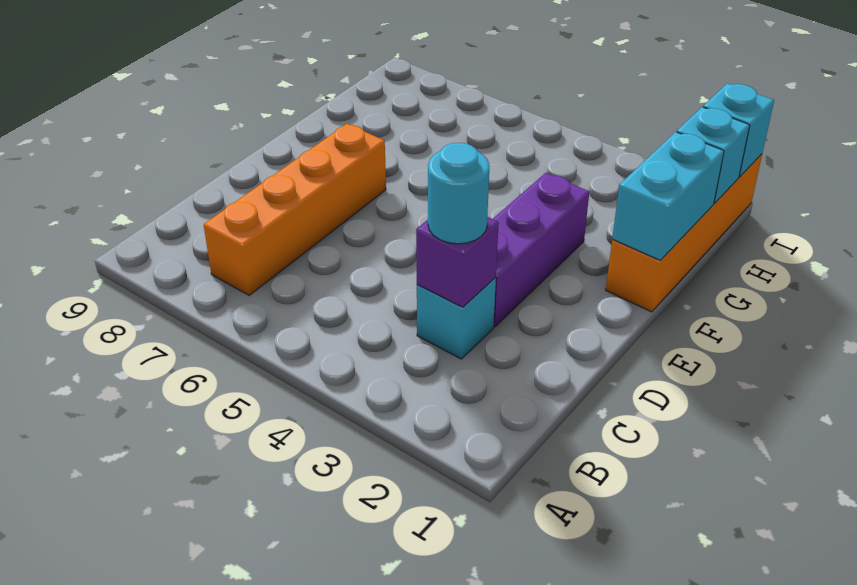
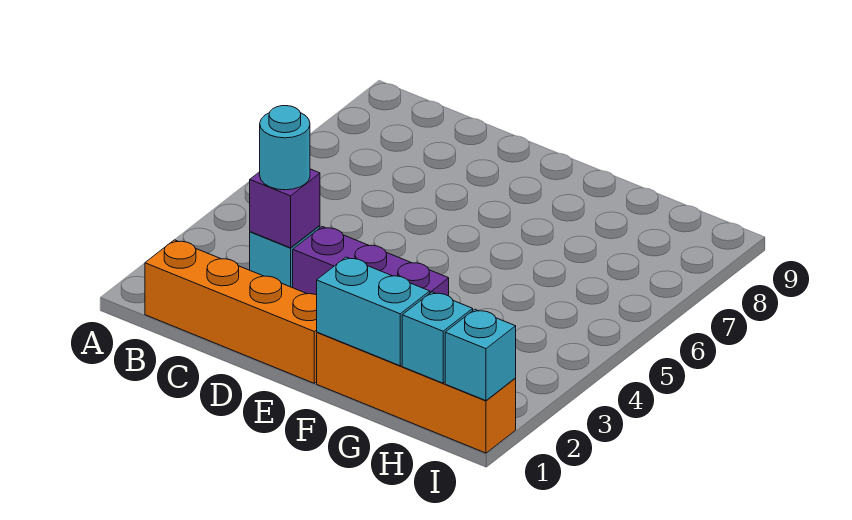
orange brick B7:E7 level 1 -> orange brick B1:E1 level 1

